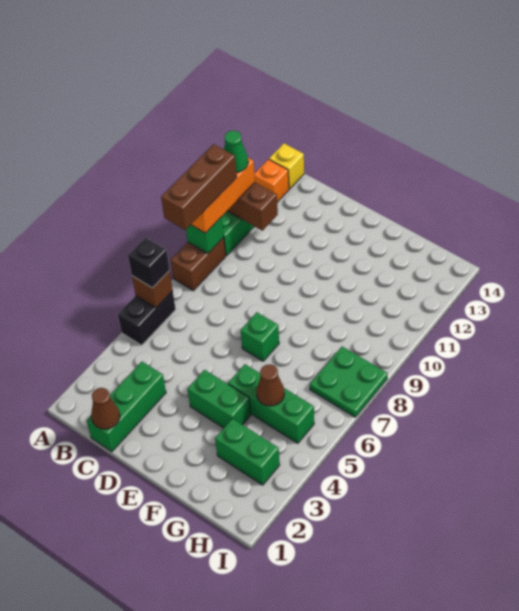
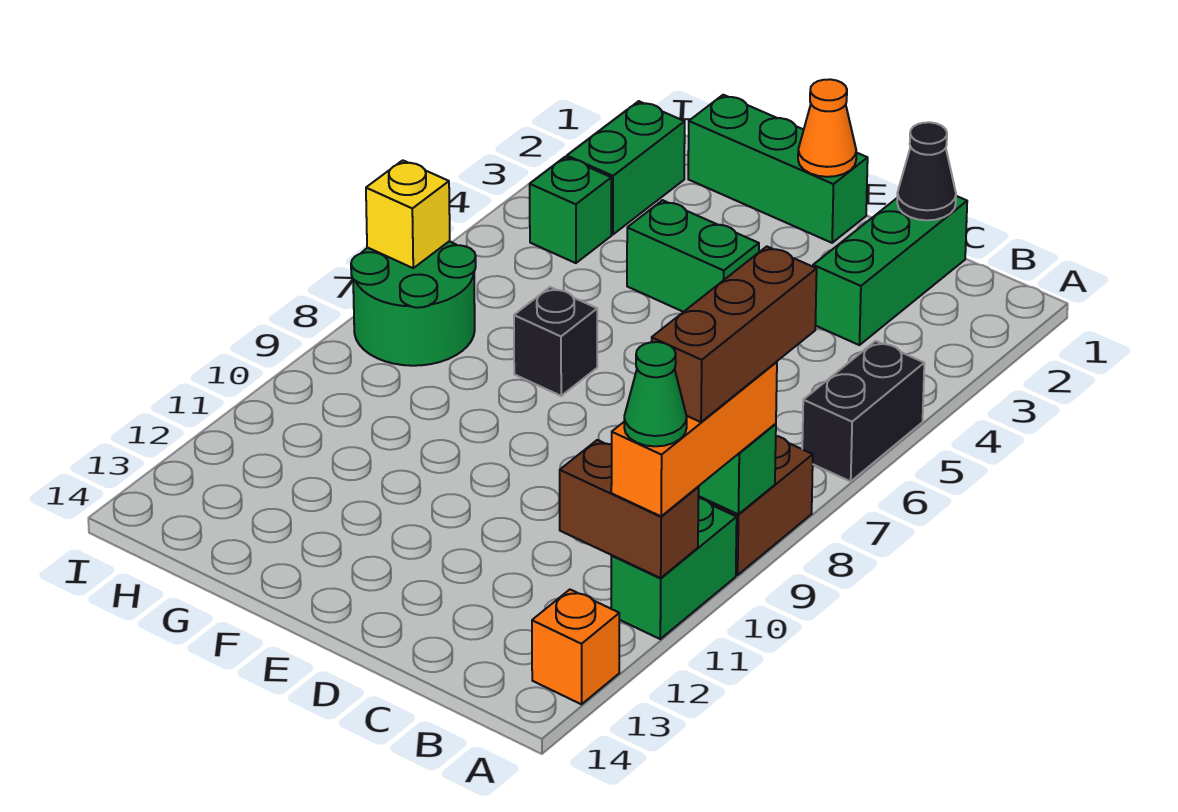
brown brick A6 level 2 -> none
black brick A6 level 3 -> black brick F7 level 1
yellow brick A14 level 1 -> yellow brick I7 level 2
brown cone C1 level 2 -> black cone C1 level 2
none -> orange cone E1 level 2
green brick E7 level 1 -> green brick H4 level 1
green brick F5:H5 level 1 -> green brick E1:G1 level 1
green brick G3:H3 level 1 -> green brick H2:H3 level 1
brown cone G5 level 2 -> none
green plate H7:I8 level 1 -> green round brick H7:I8 level 1

